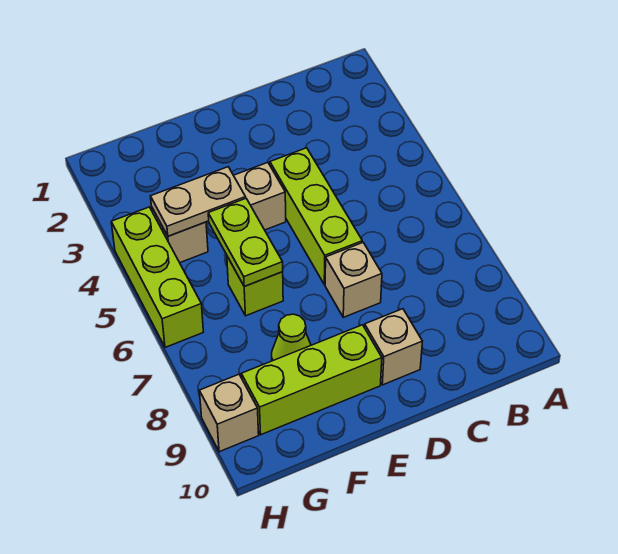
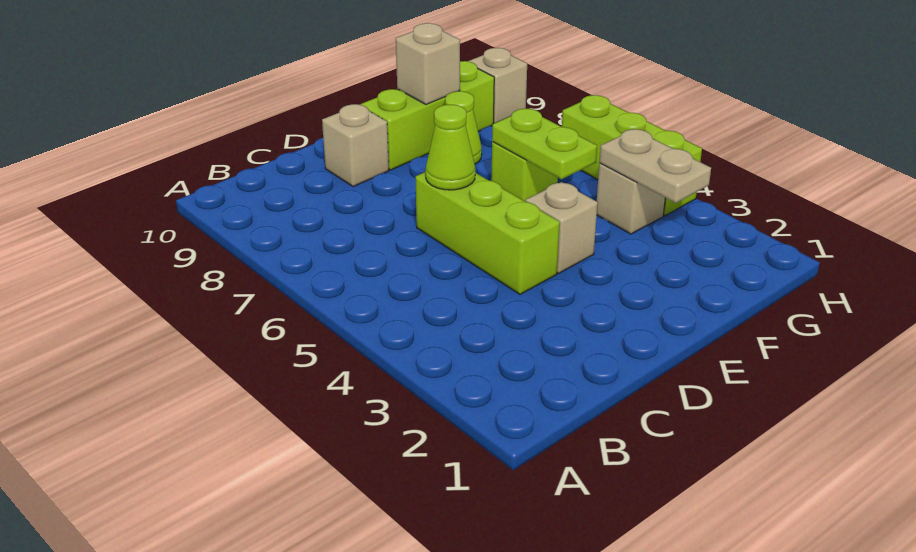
none -> lime cone D6 level 2
tan brick D7 level 1 -> tan brick F9 level 2
tan plate F4:G4 level 2 -> tan plate G3:G4 level 2

